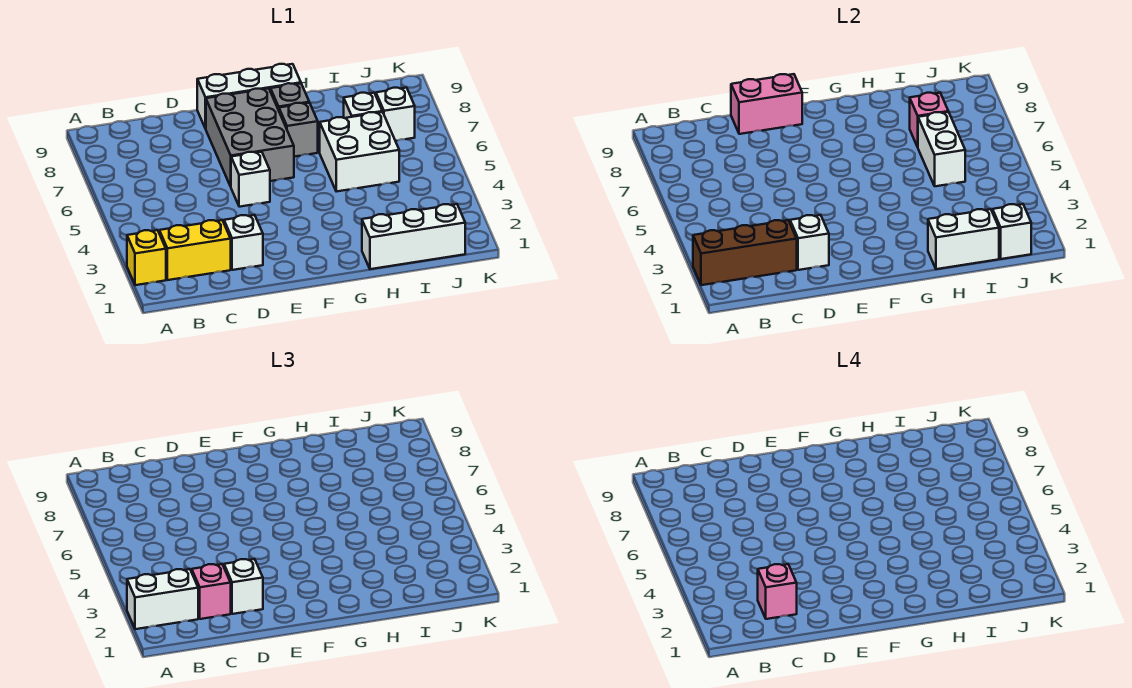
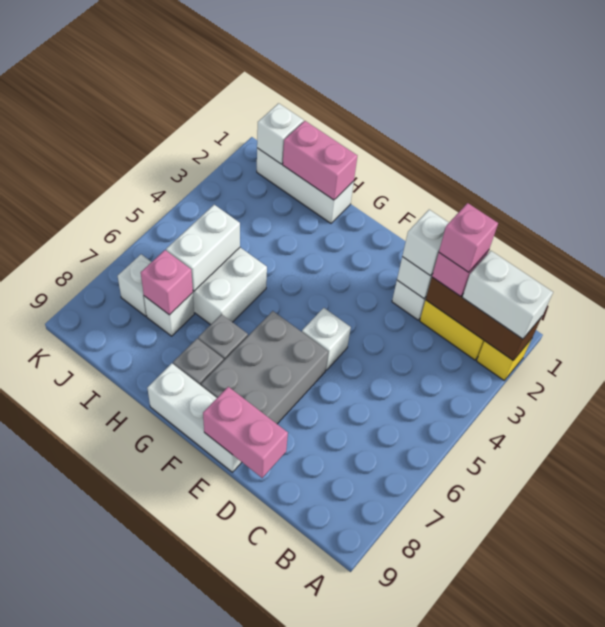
white brick H1:I1 level 2 -> pink brick H1:I1 level 2

